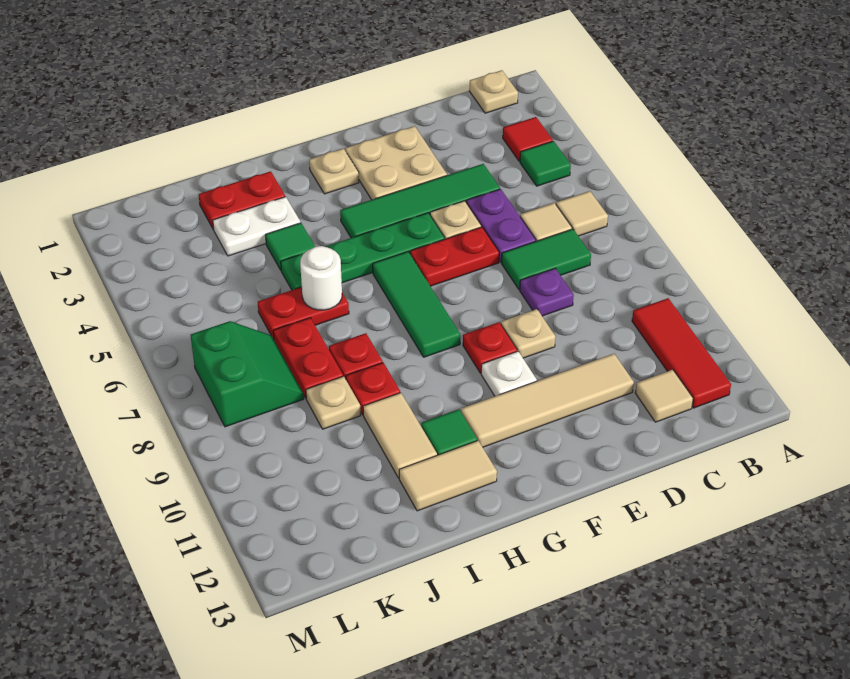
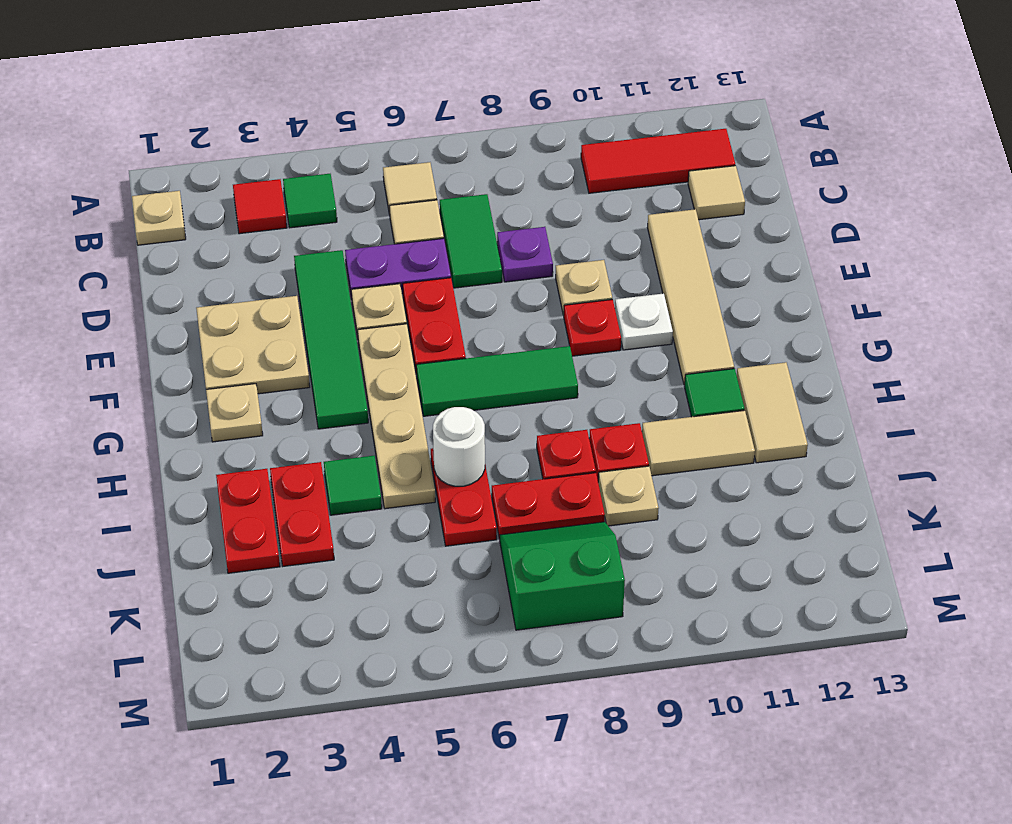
green plate F5:I5 level 1 -> tan plate F5:I5 level 1
white plate I3:J3 level 1 -> red plate I3:J3 level 1

